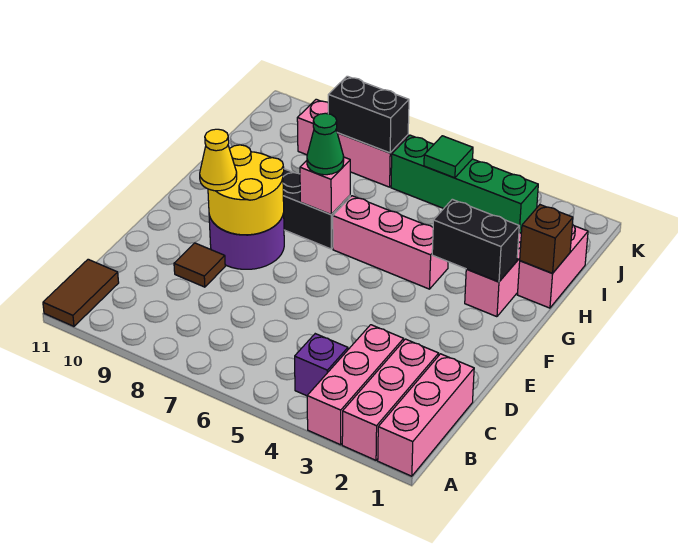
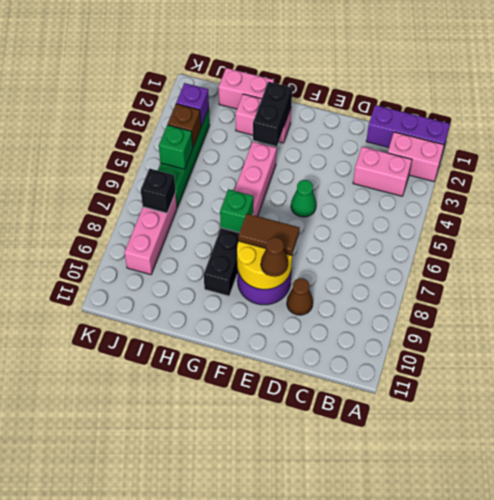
pink brick A1:C1 level 1 -> purple brick A1:C1 level 1
pink brick A2:C2 level 1 -> pink brick A2:B2 level 1
pink brick A3:C3 level 1 -> pink brick B3:C3 level 1
brown tile A11:B11 level 1 -> brown tile E8:F8 level 3
purple brick B4 level 1 -> purple brick J3 level 2
brown tile D9 level 1 -> brown cone D9 level 1
yellow cone E9 level 3 -> brown cone E9 level 3
pink brick G7 level 2 -> green brick G7 level 2
green cone G7 level 3 -> green cone E5 level 1
brown brick H1 level 2 -> brown brick J4 level 2
green tile J5 level 2 -> green brick J5 level 2
black brick J7:J8 level 2 -> black brick J7 level 2

